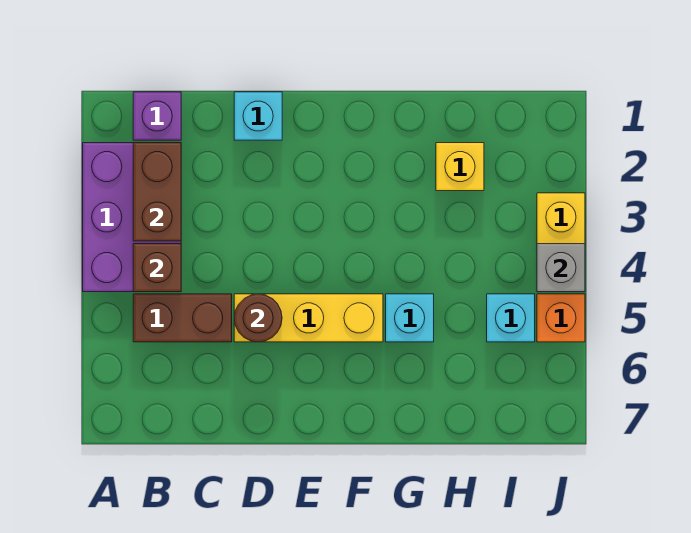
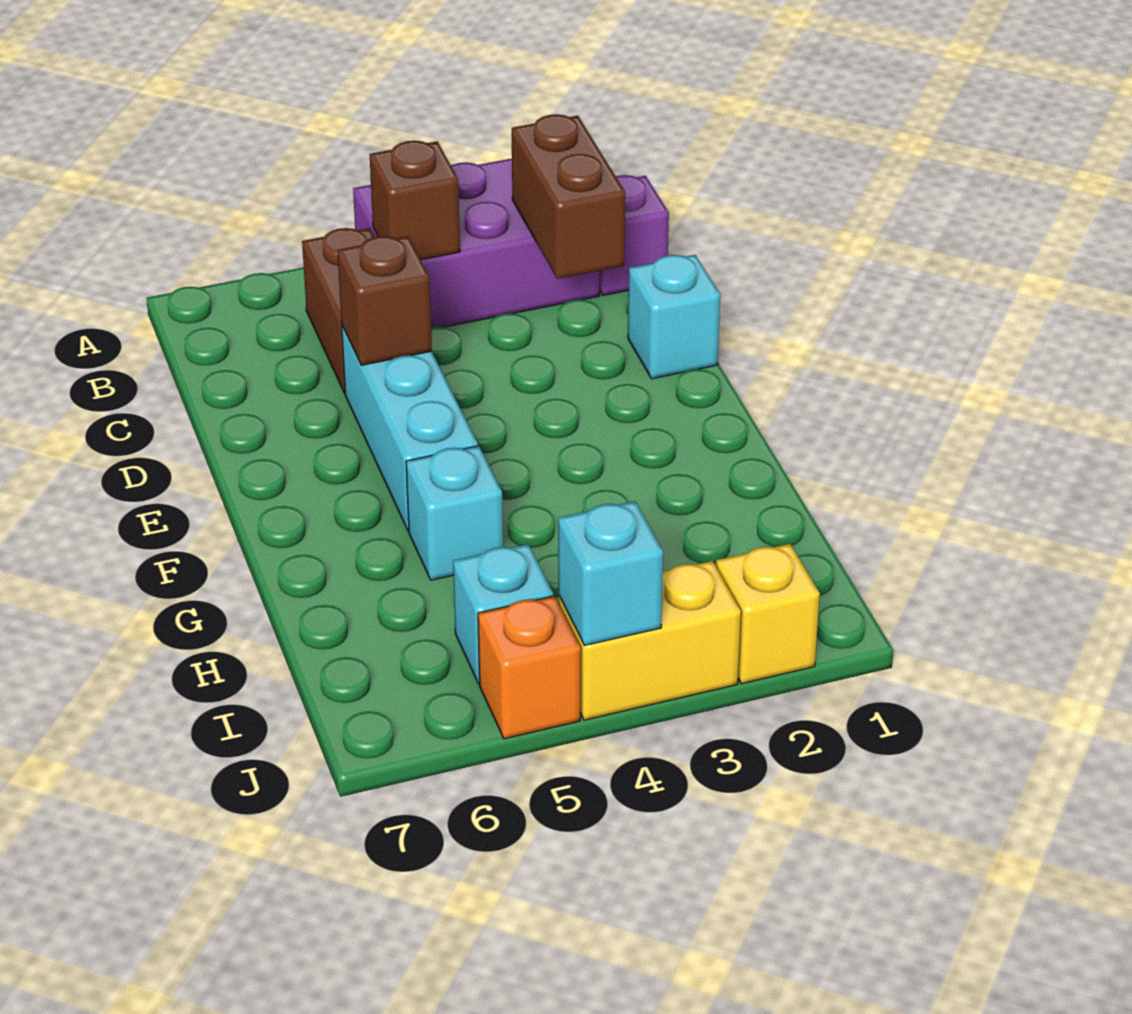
brown brick B2:B3 level 2 -> brown brick B2:C2 level 2
yellow brick D5:F5 level 1 -> cyan brick D5:F5 level 1
brown round brick D5 level 2 -> brown brick D5 level 2
yellow brick H2 level 1 -> yellow brick J2 level 1
grey brick J4 level 2 -> cyan brick J4 level 2

